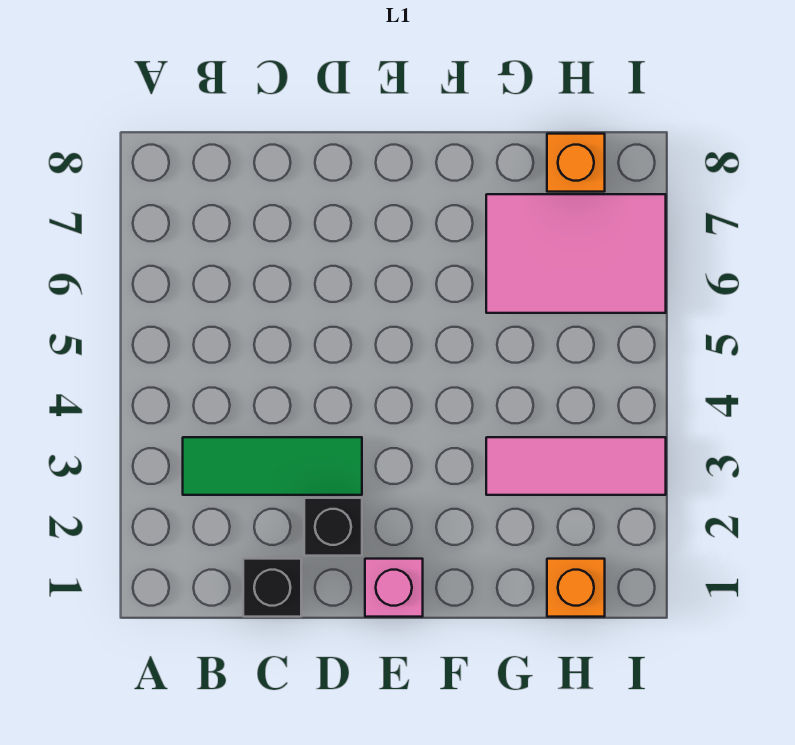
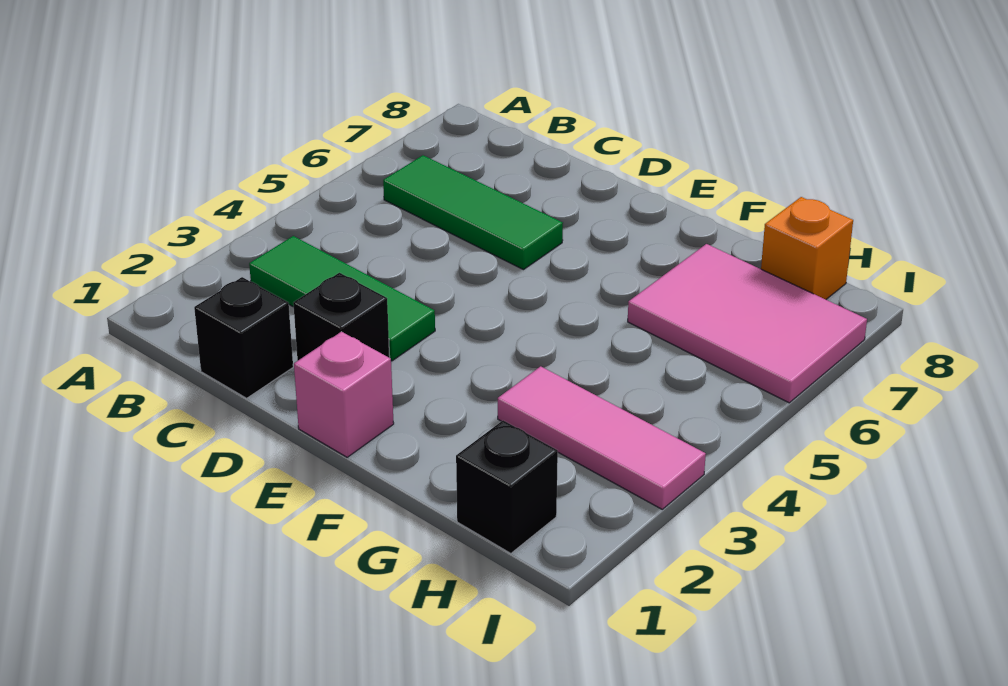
none -> green tile B6:D6 level 1
orange brick H1 level 1 -> black brick H1 level 1

